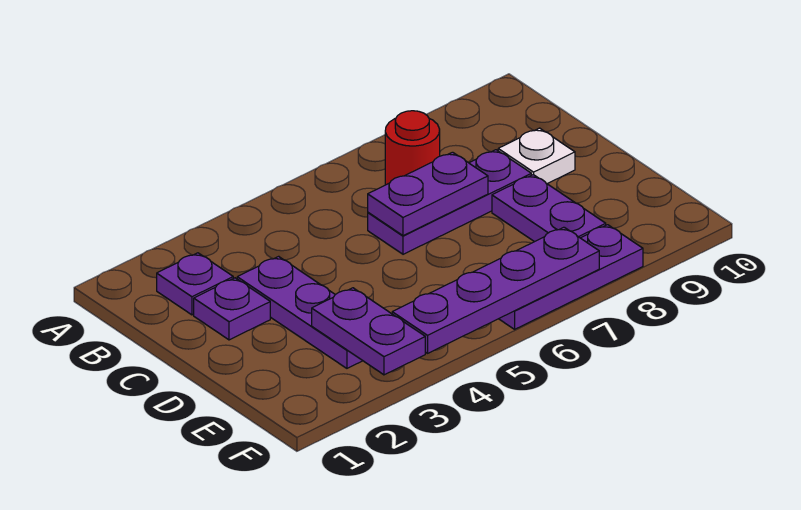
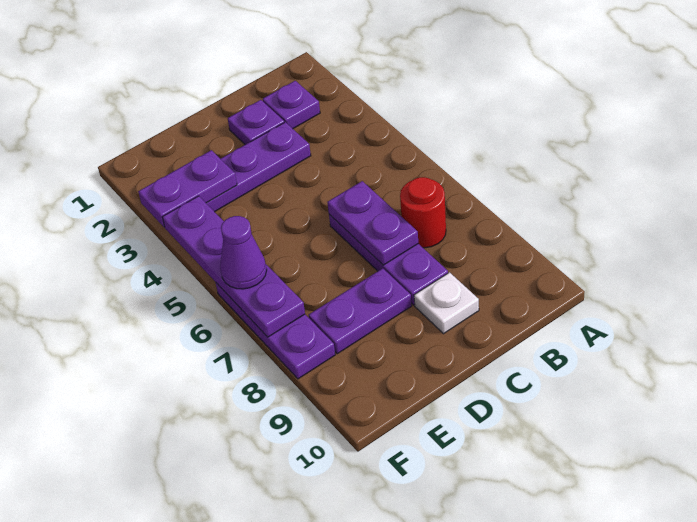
none -> purple cone F6 level 3

